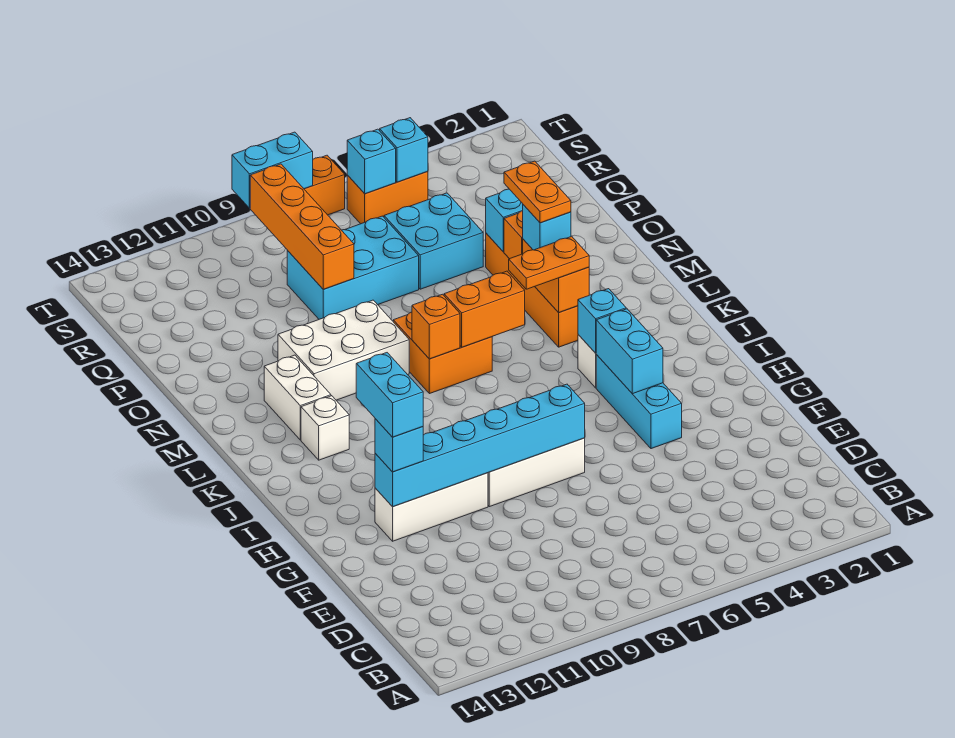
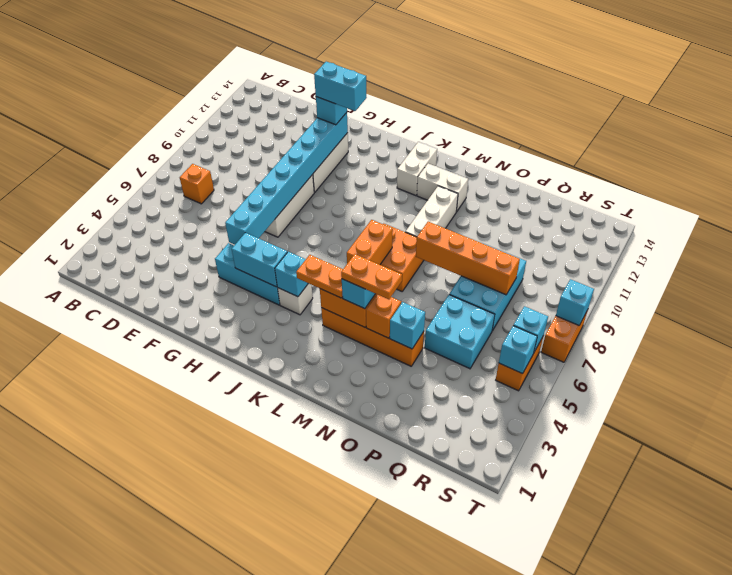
cyan brick G7:G12 level 2 -> cyan brick G5:G12 level 2
white brick K12 level 1 -> white brick K12:K13 level 1
orange plate L4:L5 level 3 -> orange plate K4:L4 level 3
orange brick L8 level 2 -> orange brick C7 level 1
white brick M9:N11 level 1 -> white brick M9:M11 level 1
orange brick P9:S9 level 2 -> orange brick N8:Q8 level 2
cyan brick T8:T9 level 2 -> cyan brick T8 level 2

